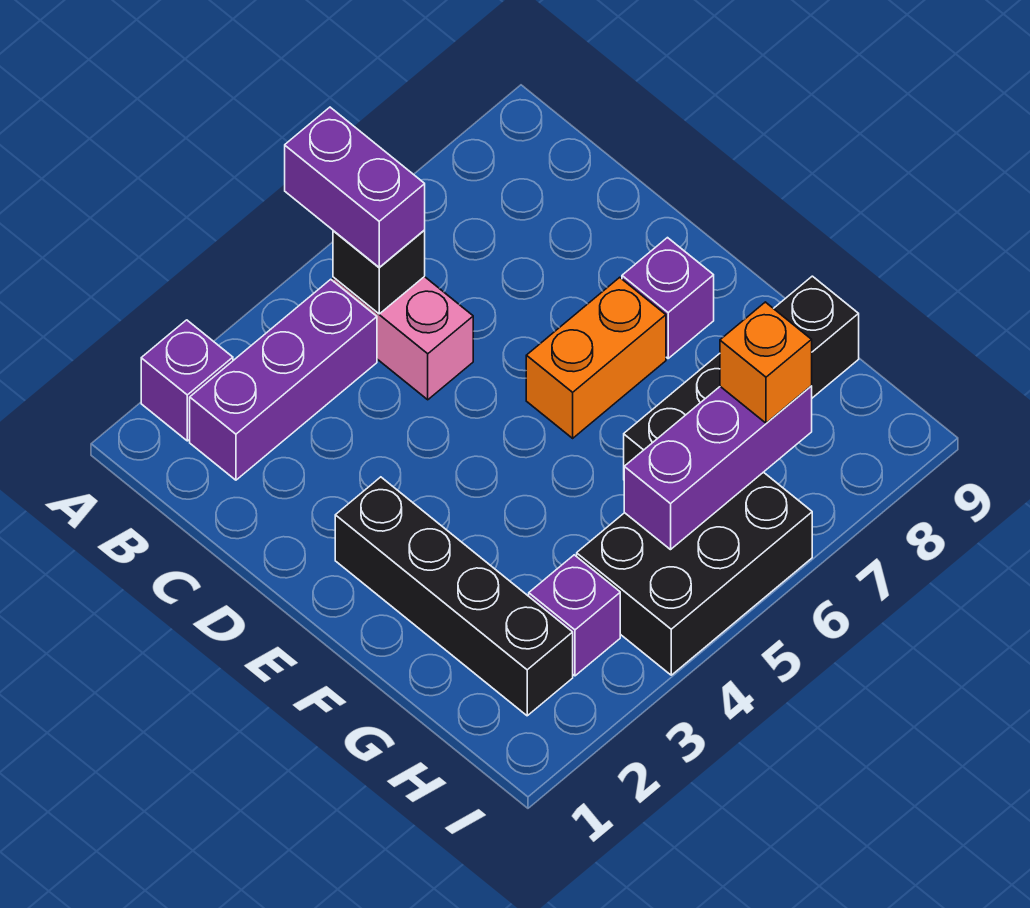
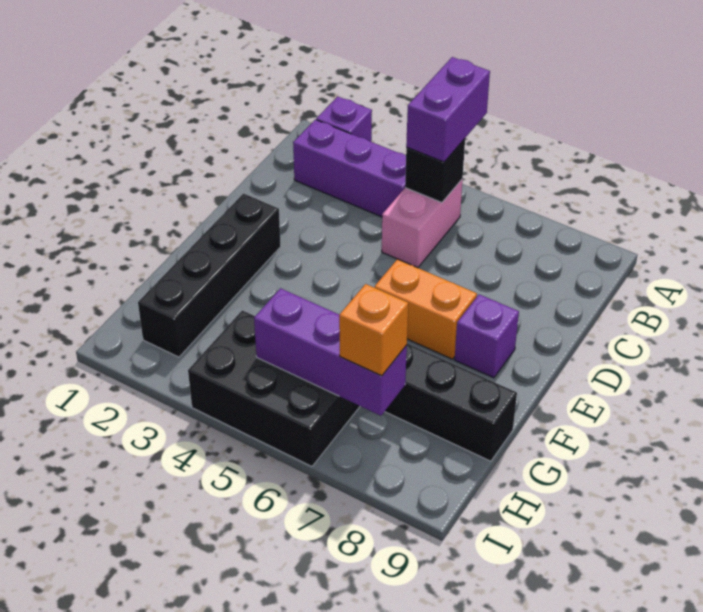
purple brick H3 level 1 -> none

